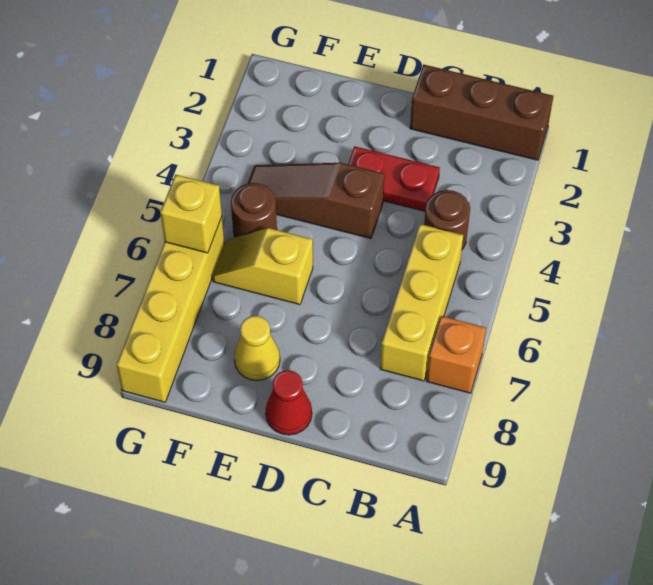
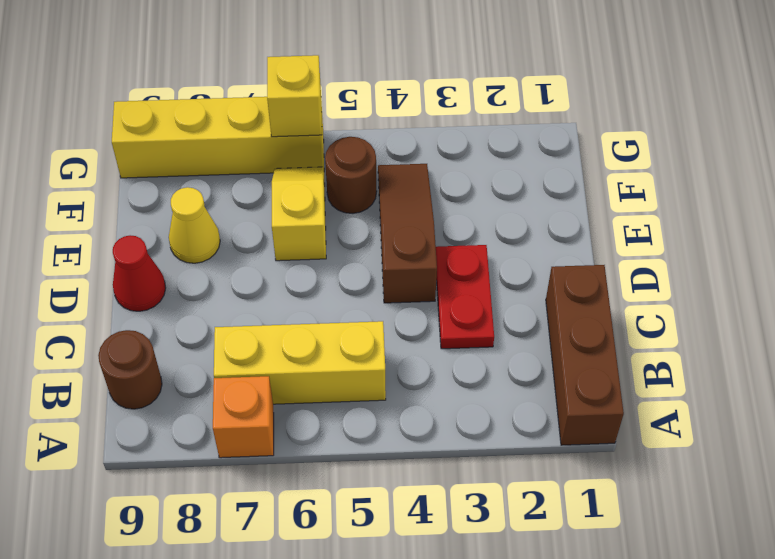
brown round brick B4 level 1 -> brown round brick B9 level 1

